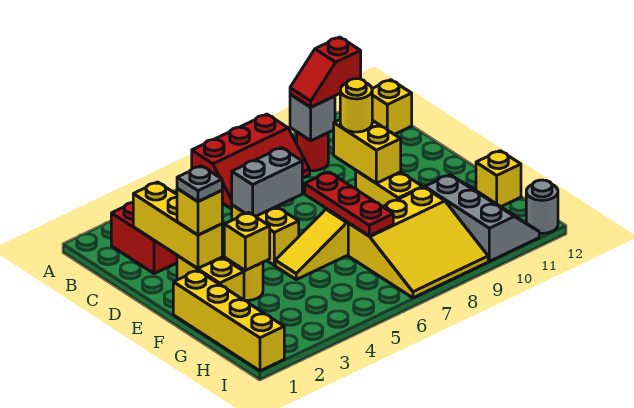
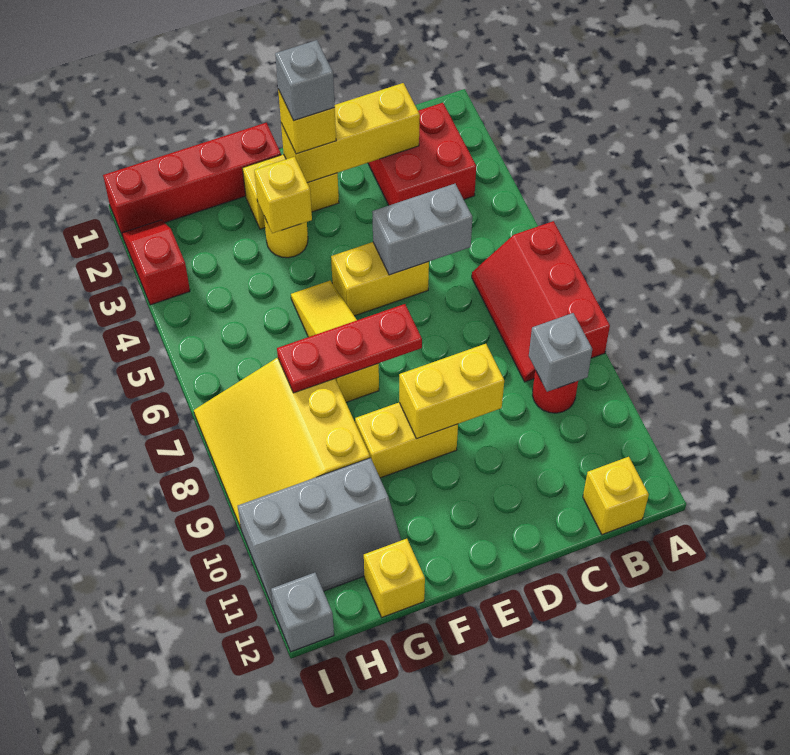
red slope B9:B10 level 3 top 10 -> red slope I2:I3 level 1 top 3
grey brick D5:D6 level 2 -> grey brick C5:D5 level 2
yellow round brick D9 level 3 -> none
grey plate E2 level 4 -> grey brick E2 level 4
yellow brick F1:I1 level 1 -> red brick F1:I1 level 1
grey round brick I12 level 1 -> grey brick I12 level 1

